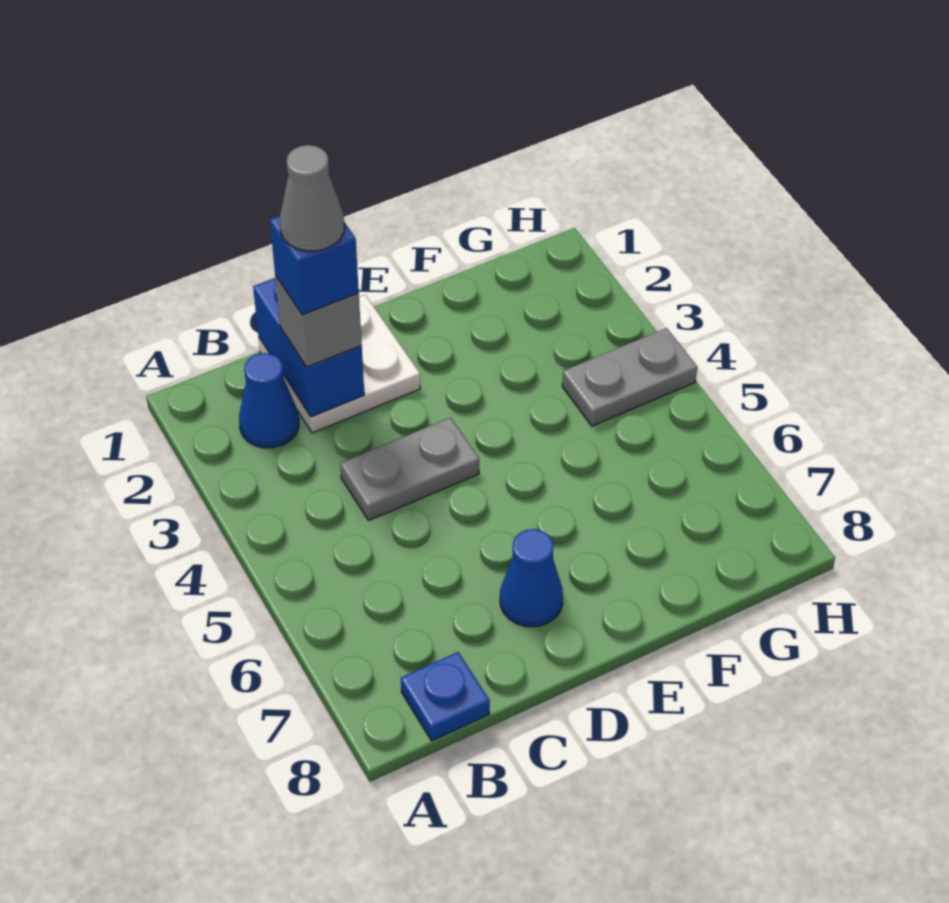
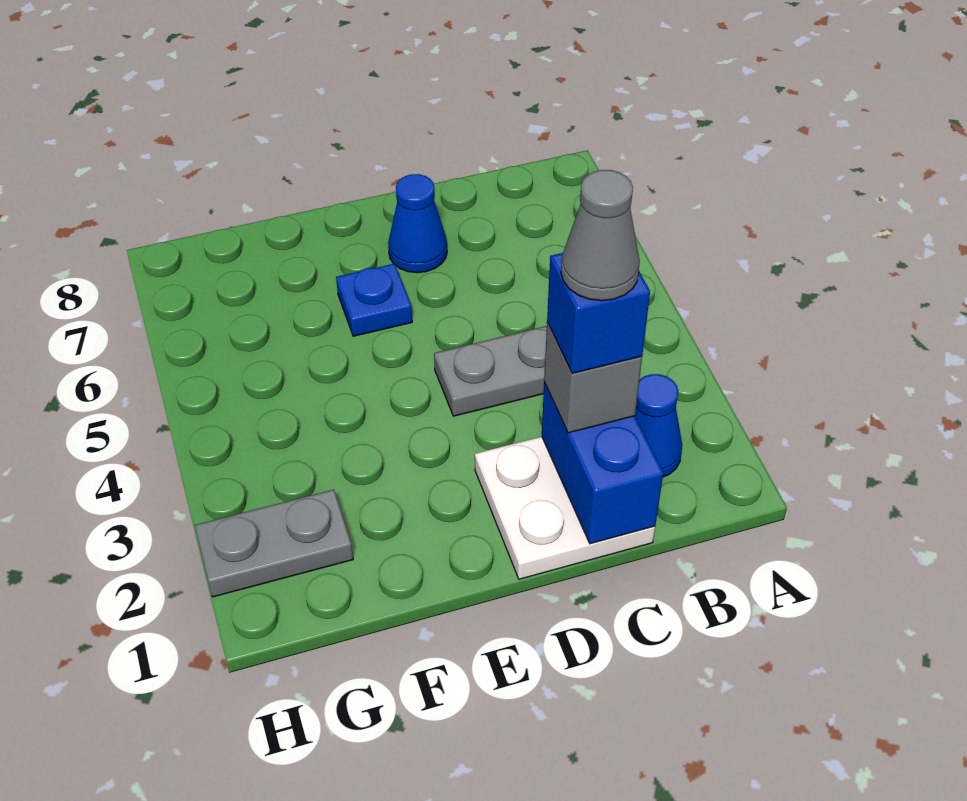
blue plate B8 level 1 -> blue plate E6 level 1
grey plate G4:H4 level 1 -> grey plate G2:H2 level 1

